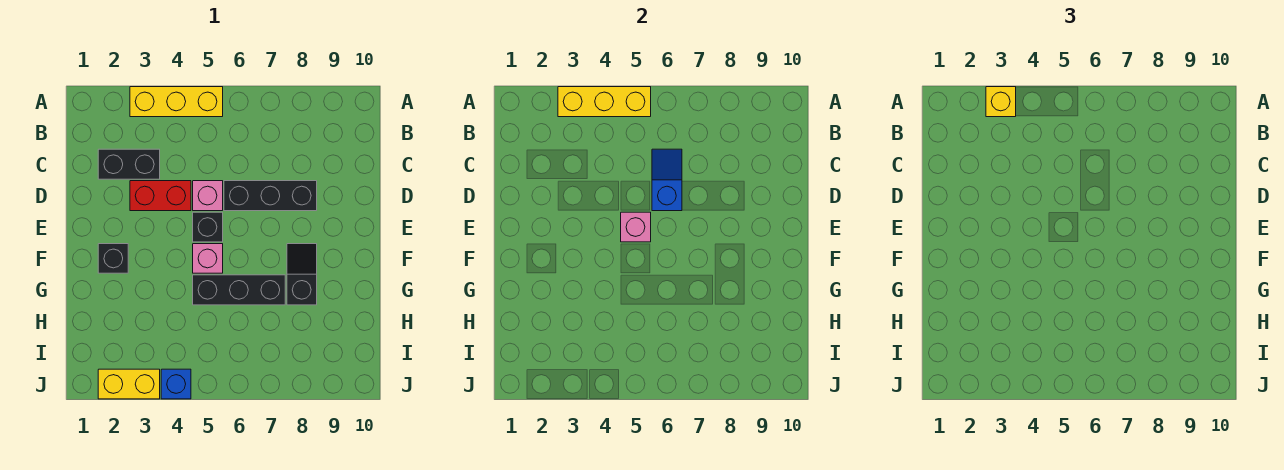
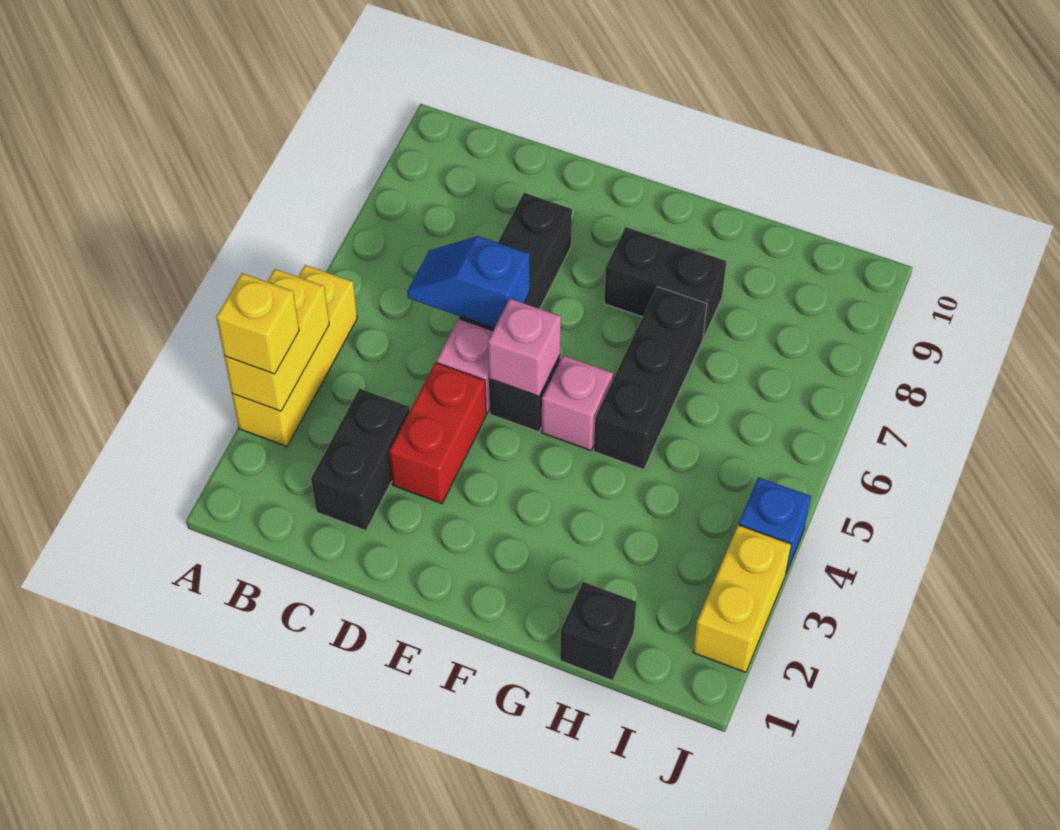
yellow brick A3:A5 level 2 -> yellow brick A3:A4 level 2
black brick F2 level 1 -> black brick H1 level 1
black slope F8:G8 level 1 top G -> black brick F8:G8 level 1

